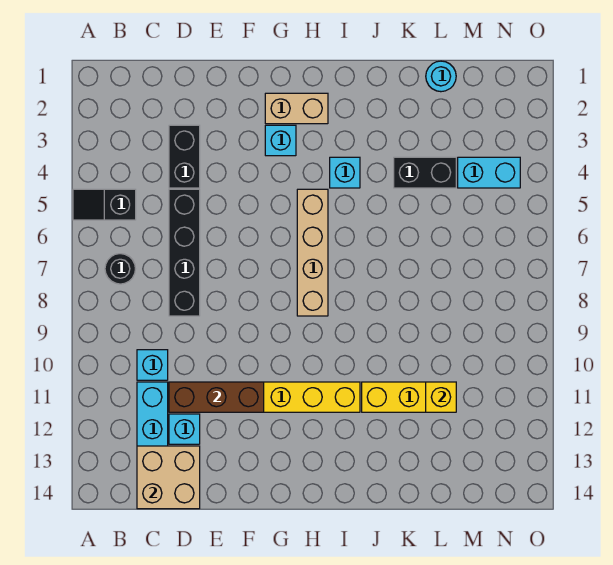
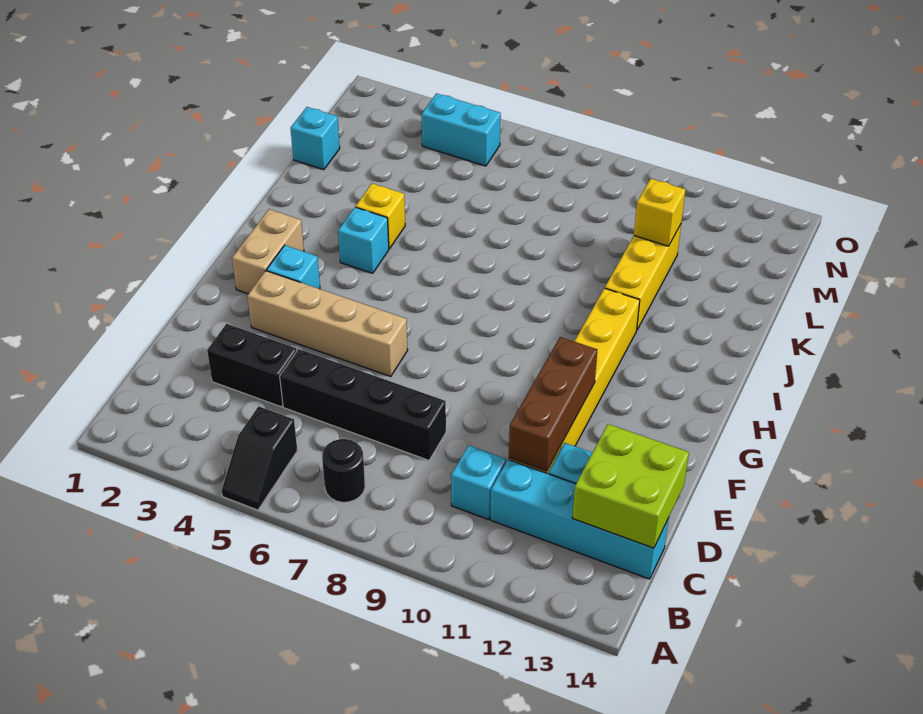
tan brick C13:D14 level 2 -> lime brick C13:D14 level 2
tan brick H5:H8 level 1 -> tan brick F3:F6 level 1
none -> yellow brick J4 level 1
black brick K4:L4 level 1 -> none
cyan round brick L1 level 1 -> cyan brick L1 level 1
cyan brick M4:N4 level 1 -> cyan brick N4:N5 level 1

